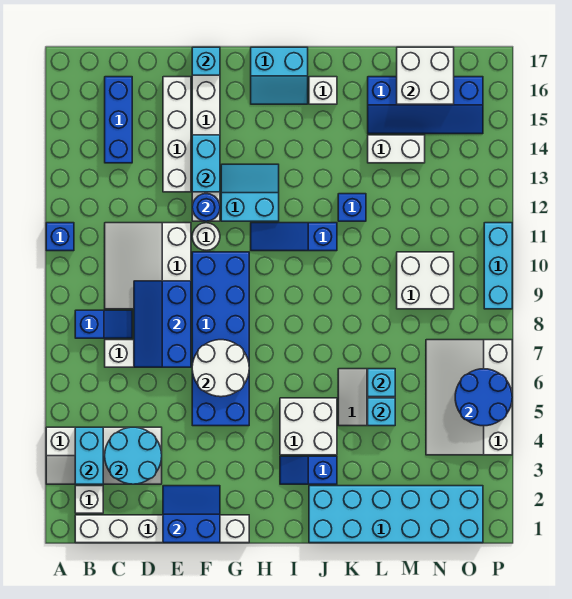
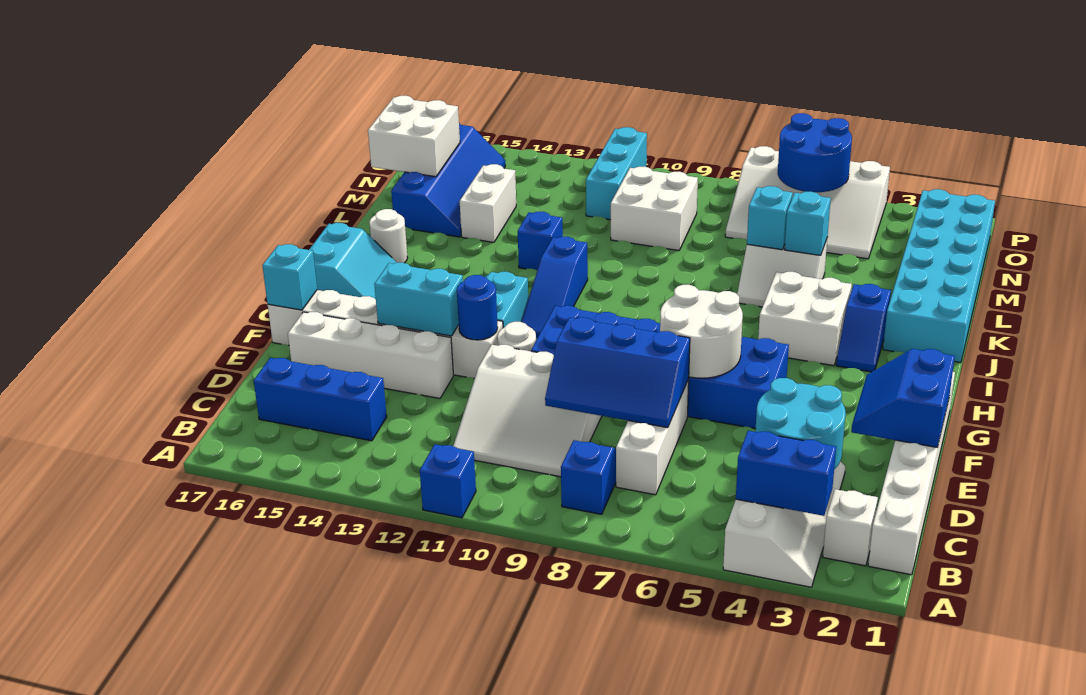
cyan brick B3:B4 level 2 -> blue brick B3:B4 level 2
white brick J16 level 1 -> white round brick J16 level 1
cyan brick P9:P11 level 1 -> cyan brick N11:P11 level 1

